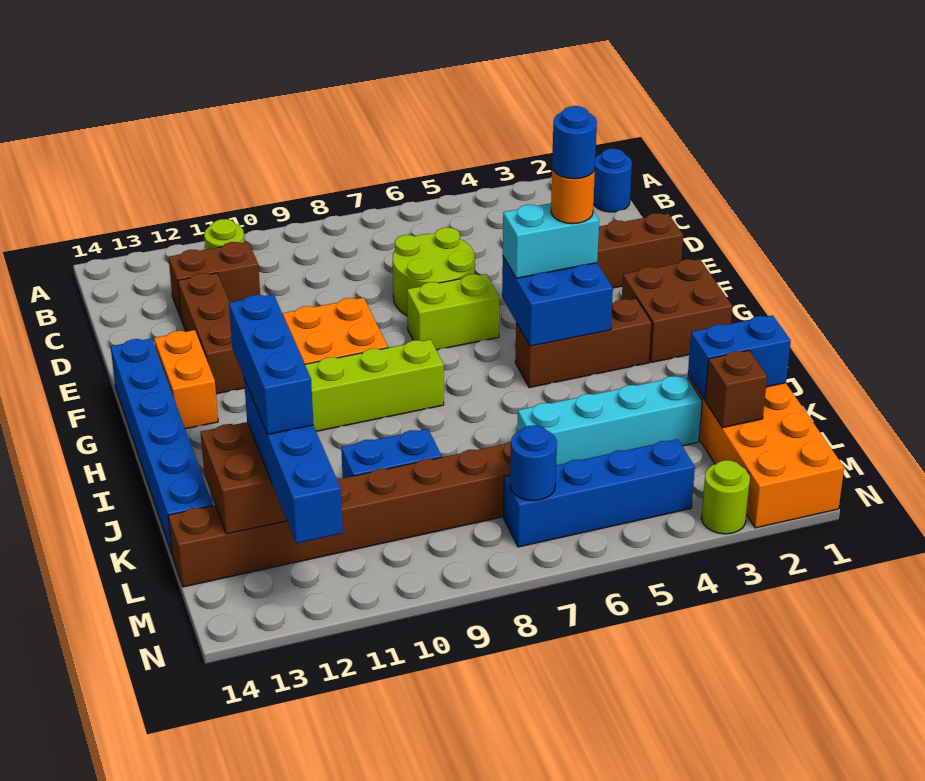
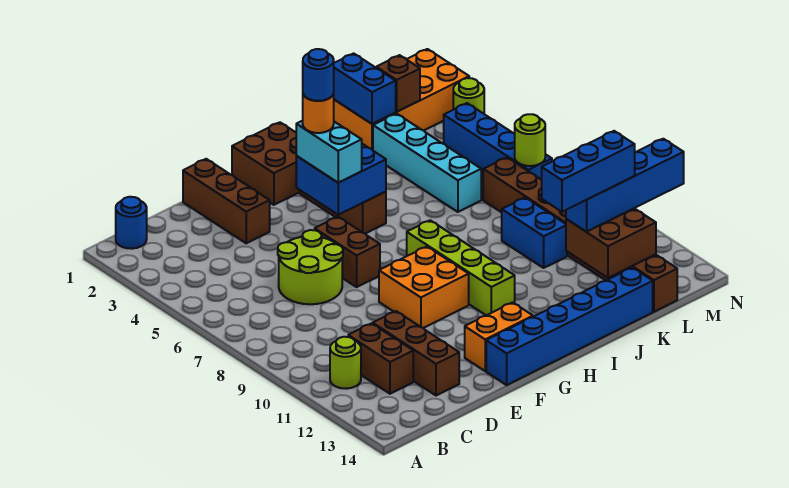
brown brick D12:F12 level 1 -> brown brick D11:D13 level 1
lime brick F6:F7 level 1 -> brown brick F6:F7 level 1
blue round brick M7 level 2 -> lime round brick M7 level 2

